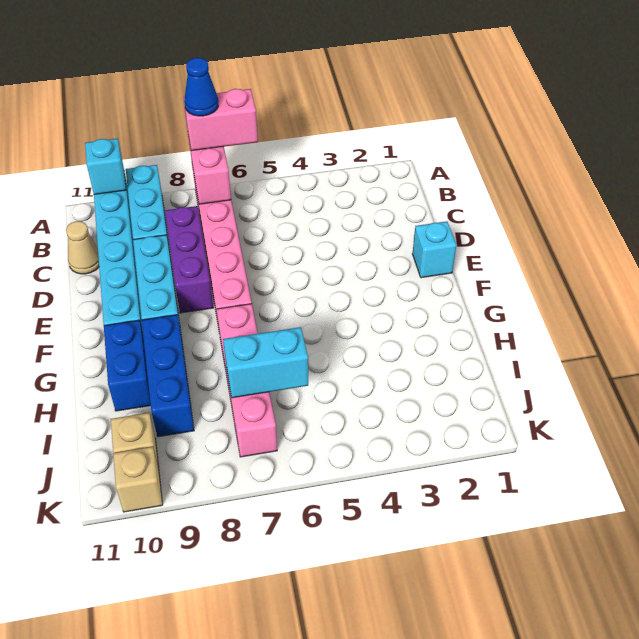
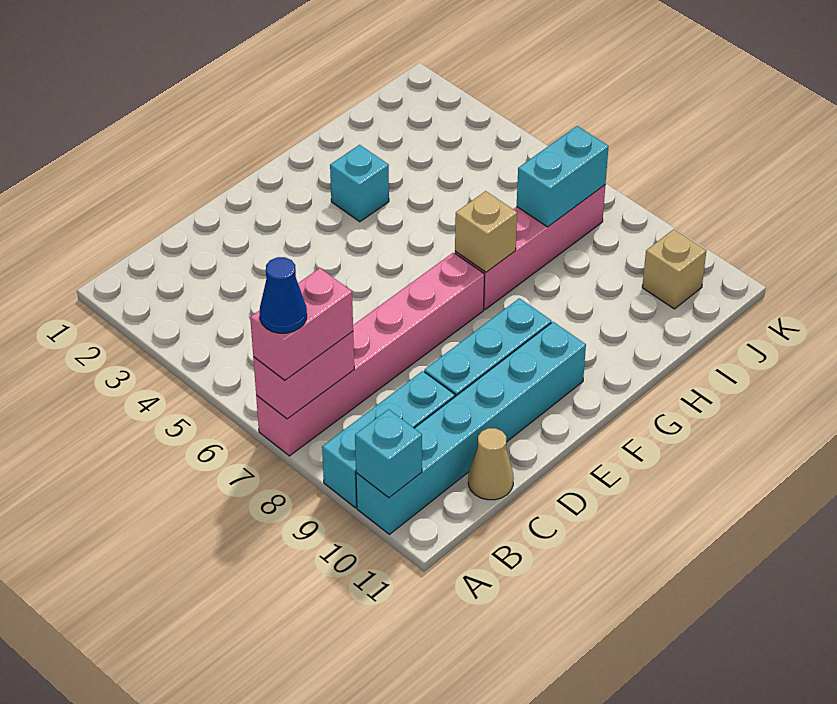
pink brick A6:A7 level 3 -> pink brick A7:B7 level 3
purple brick C8:E8 level 1 -> none
cyan brick E1 level 1 -> cyan brick G3 level 1
blue brick G9:I9 level 1 -> none
blue brick G10:H10 level 1 -> none
cyan brick I6:I7 level 2 -> cyan brick I7:J7 level 2
tan brick K10 level 1 -> tan brick G7 level 2

